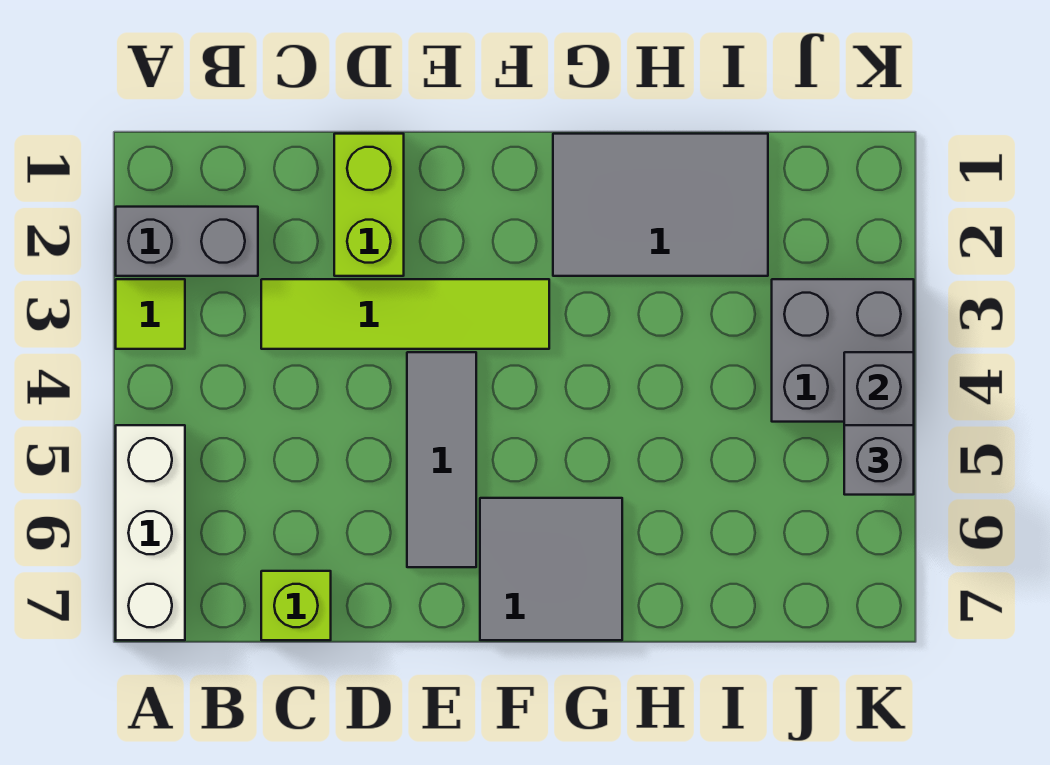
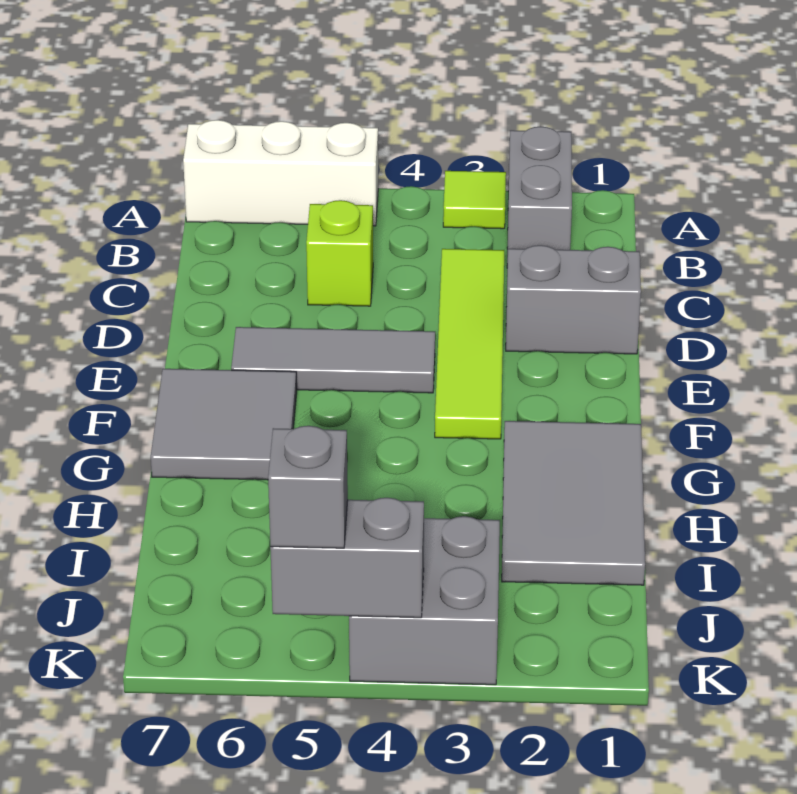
lime brick C7 level 1 -> lime brick C5 level 1
lime brick D1:D2 level 1 -> grey brick D1:D2 level 1

